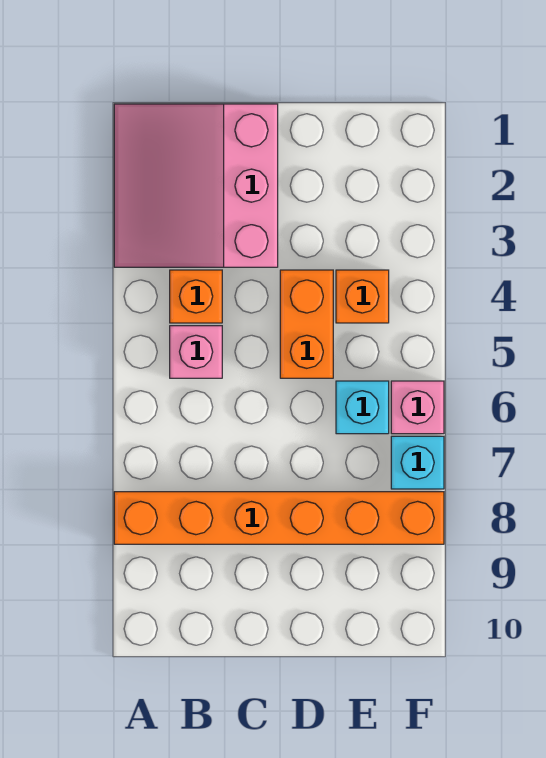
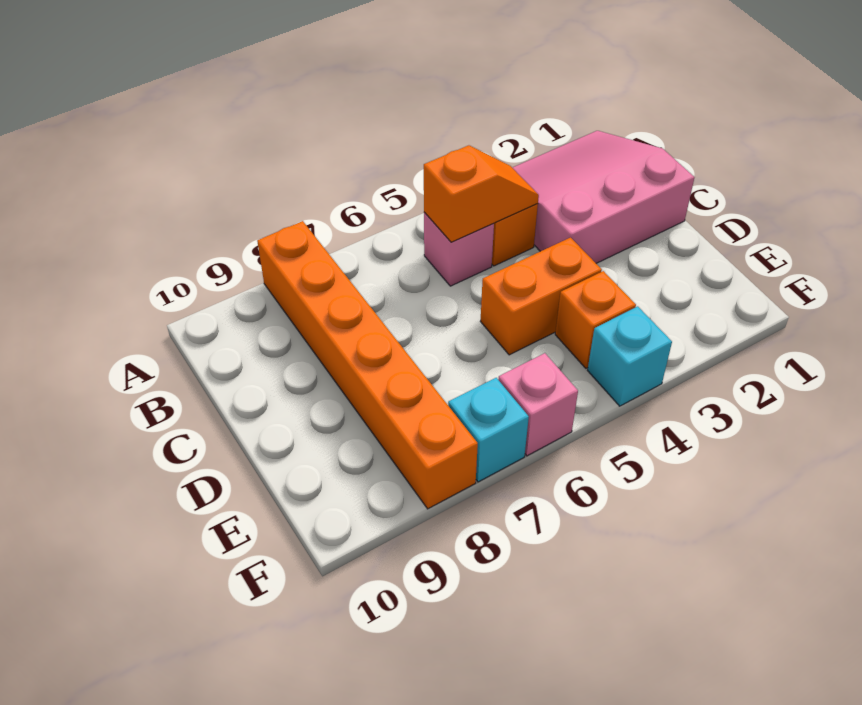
none -> orange slope B4:B5 level 2 top 5
cyan brick E6 level 1 -> cyan brick F4 level 1

